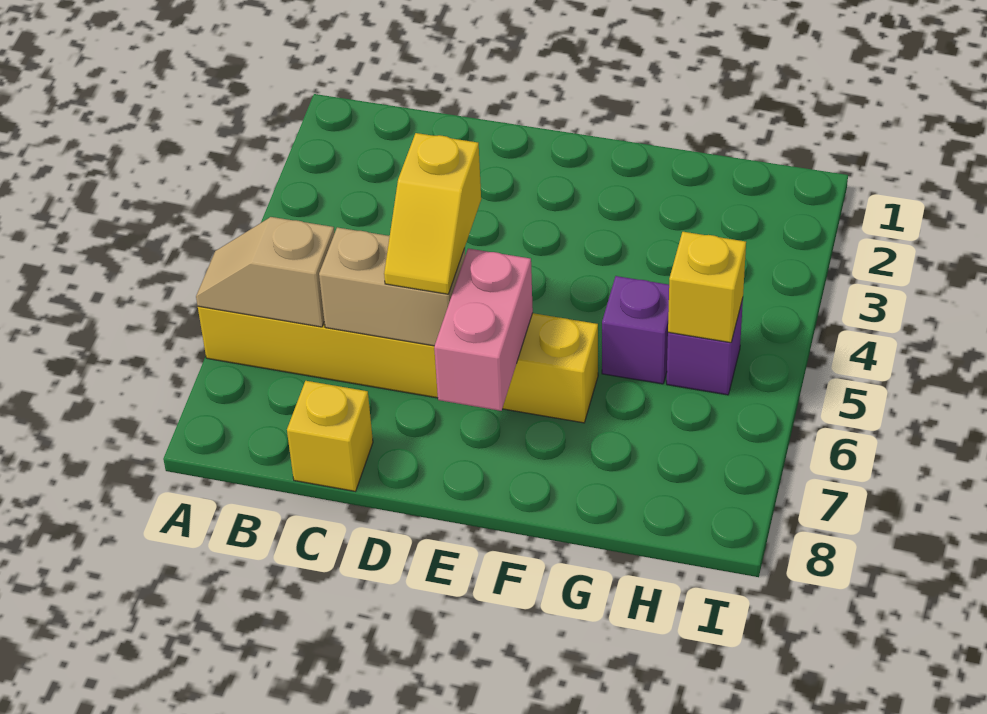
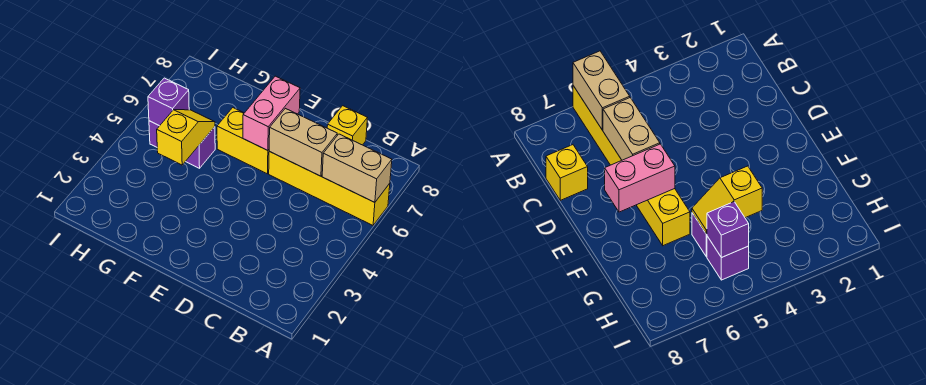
tan slope A6:B6 level 2 top B -> tan brick A6:B6 level 2
yellow slope D5:D6 level 3 top 5 -> yellow slope G4:G5 level 2 top 4
yellow brick H5 level 2 -> purple brick H5 level 2

